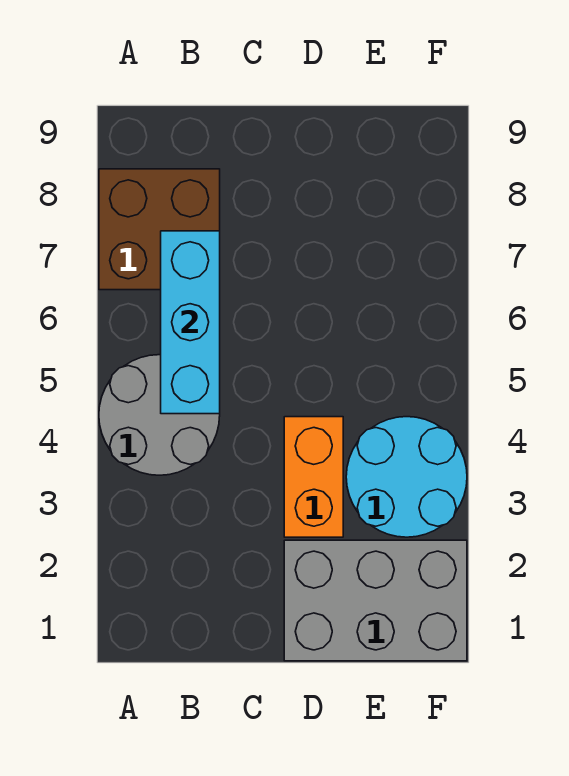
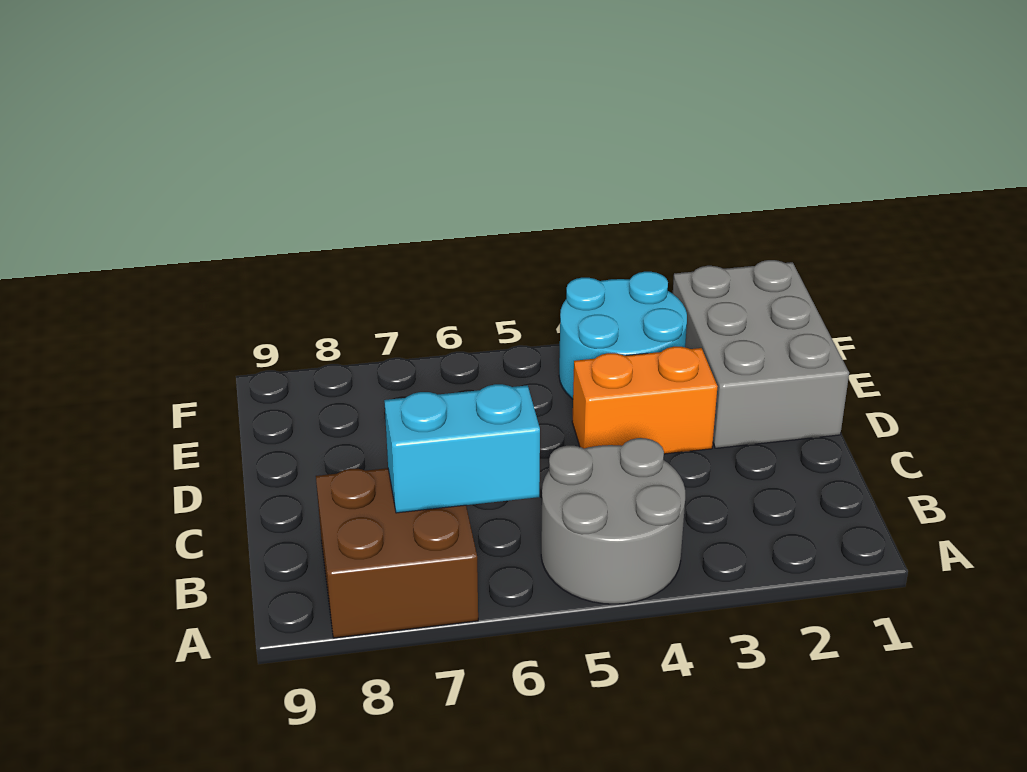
cyan brick B5:B7 level 2 -> cyan brick B6:B7 level 2

